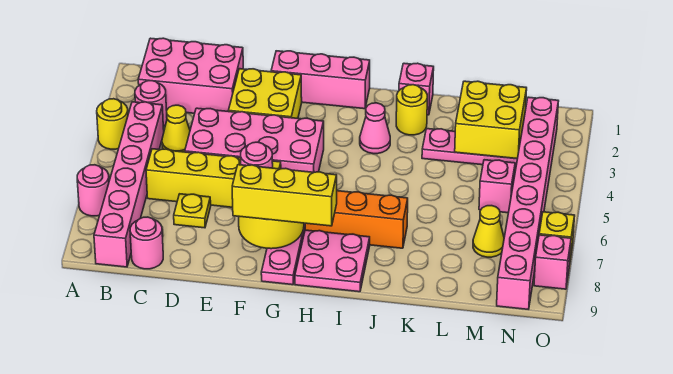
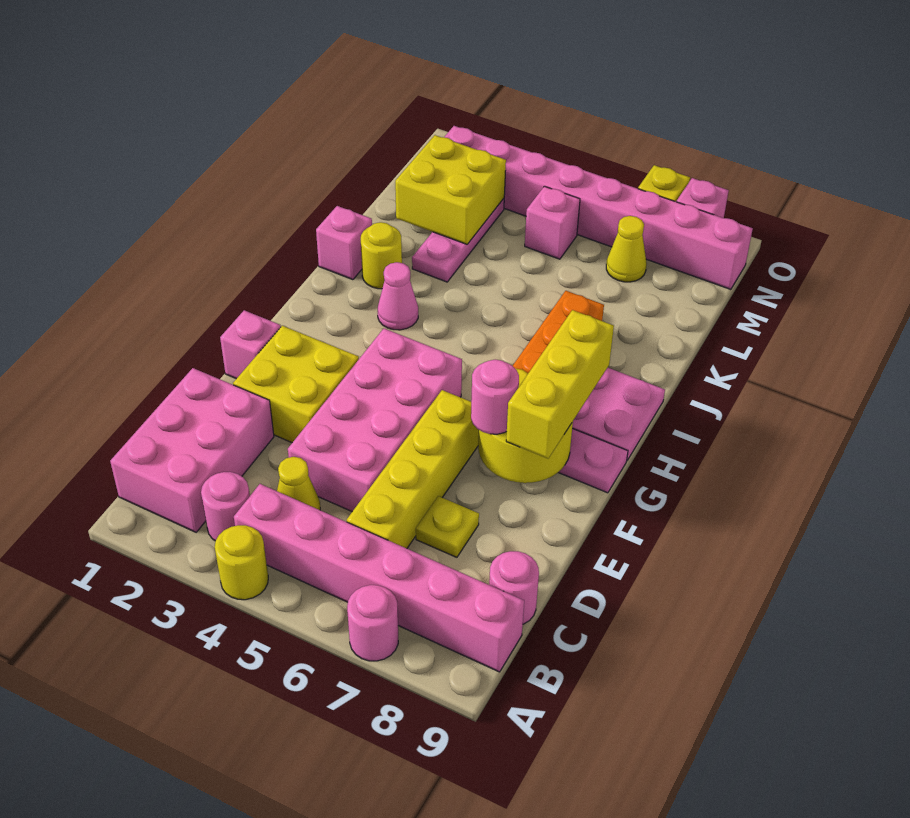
pink brick F1:H1 level 1 -> pink brick F1 level 1

